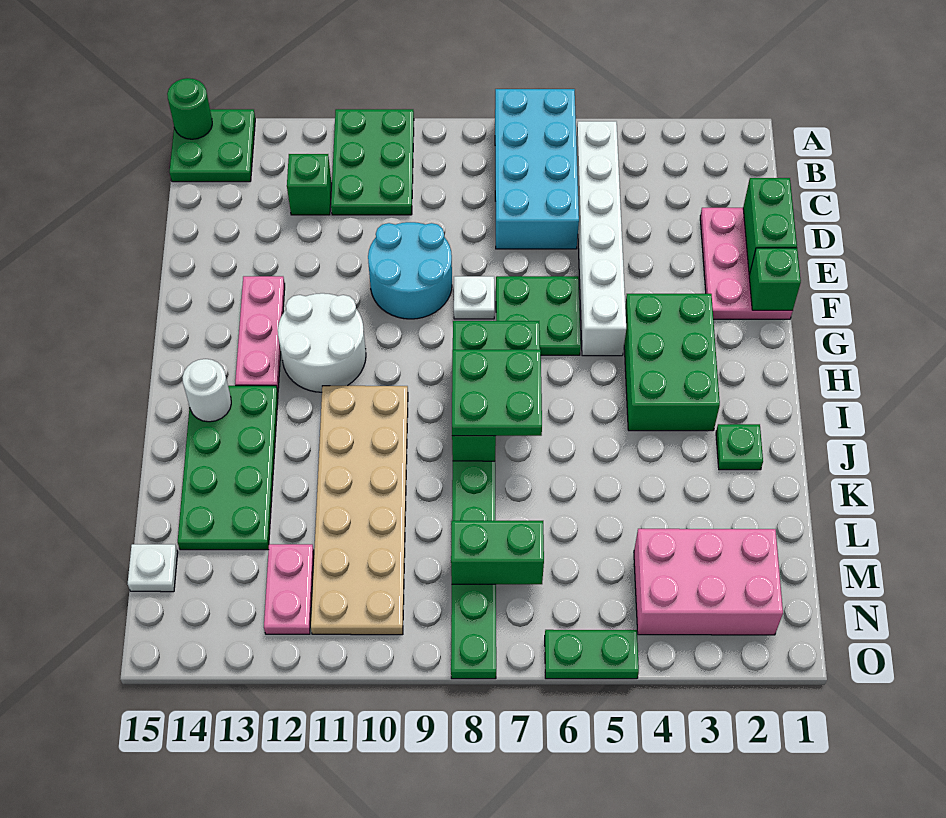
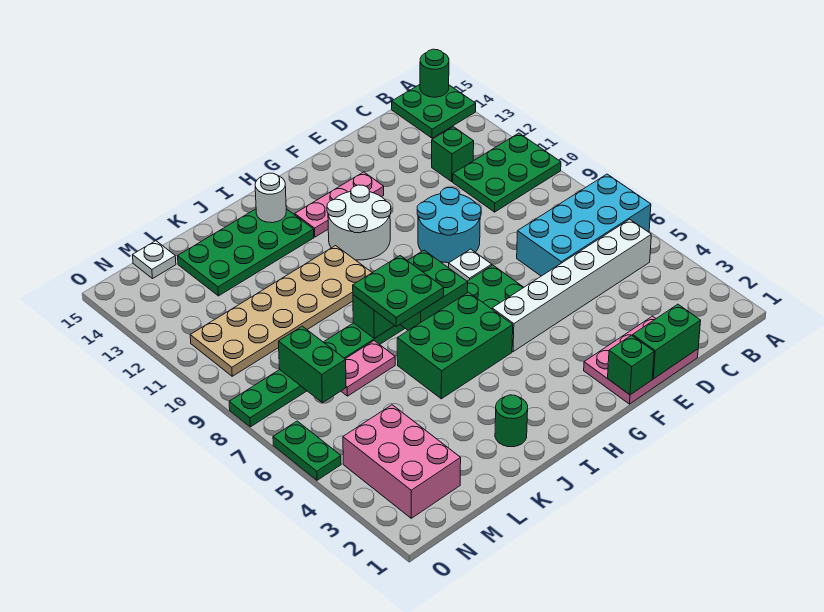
green brick G3:I4 level 1 -> green brick H5:J6 level 1
green plate J2 level 1 -> green round brick J2 level 1
pink plate M12:N12 level 1 -> pink plate K7:L7 level 1

